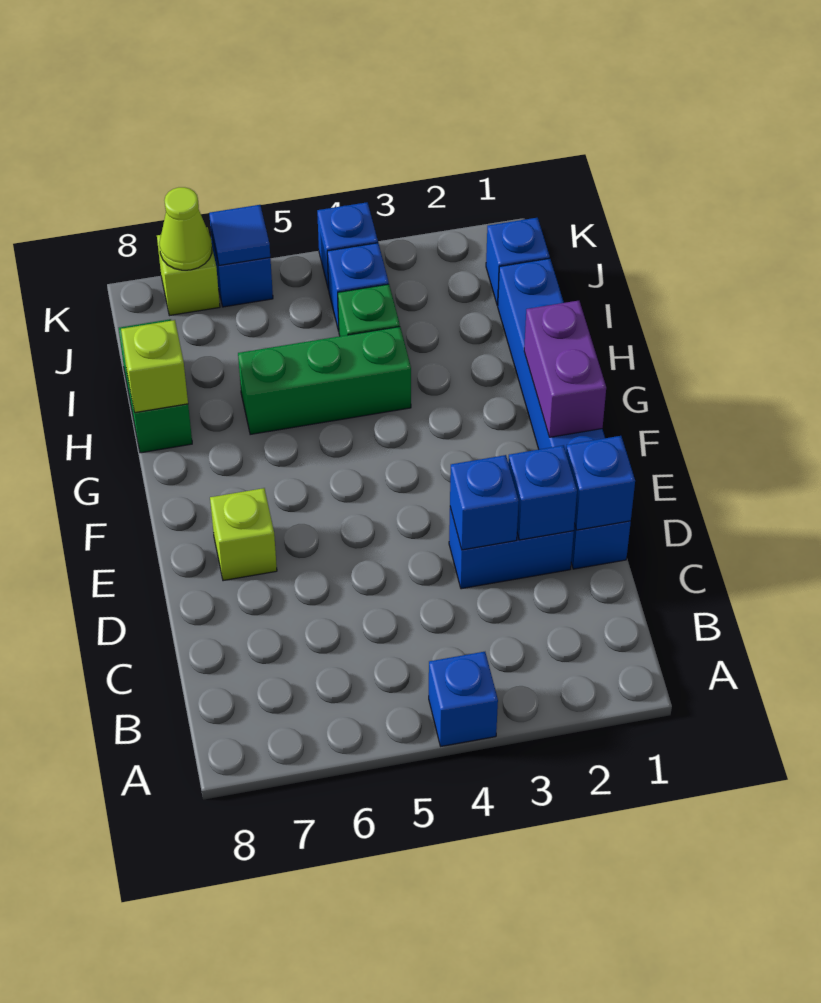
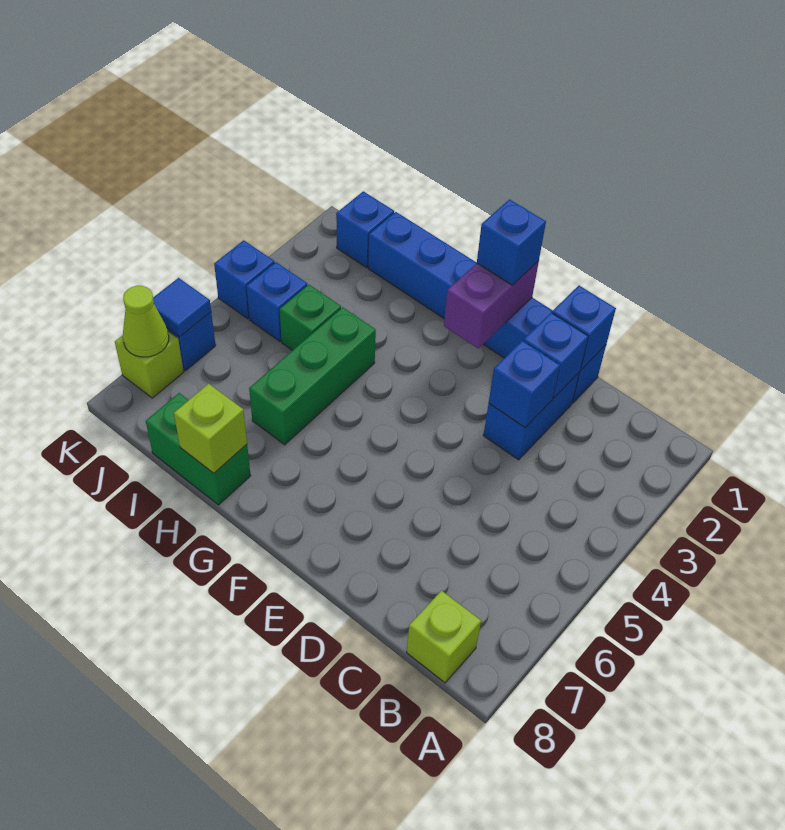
blue brick A4 level 1 -> blue brick F1 level 3
lime brick E7 level 1 -> lime brick B8 level 1
purple brick F1:G1 level 2 -> purple brick F1:F2 level 2

